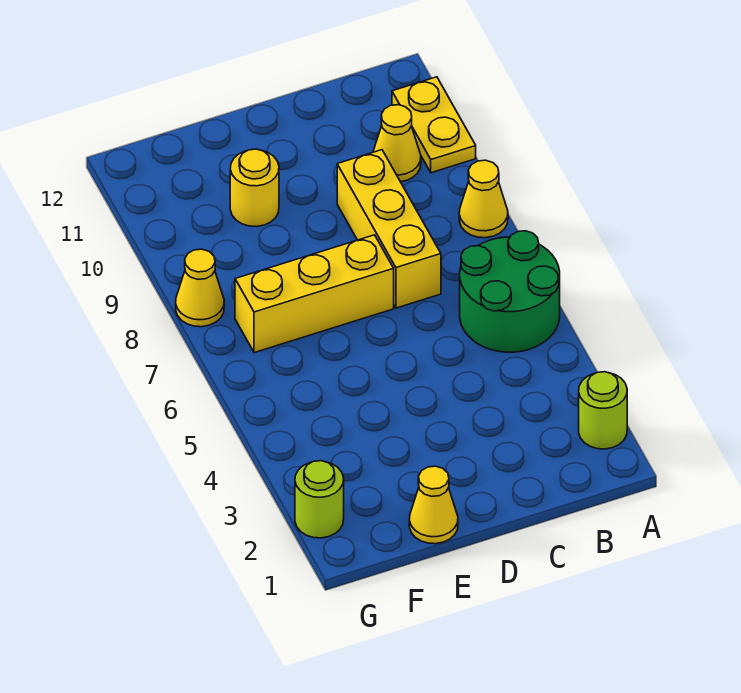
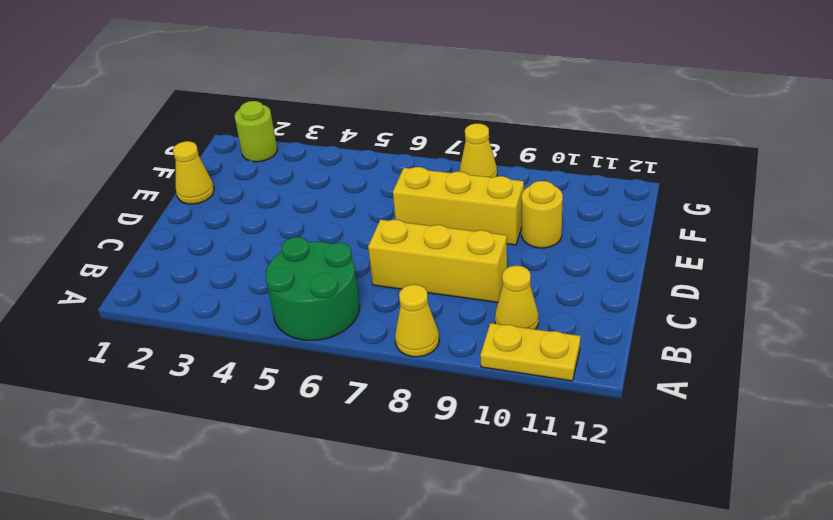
lime round brick A2 level 1 -> none
yellow brick D7:F7 level 1 -> yellow brick E7:E9 level 1

